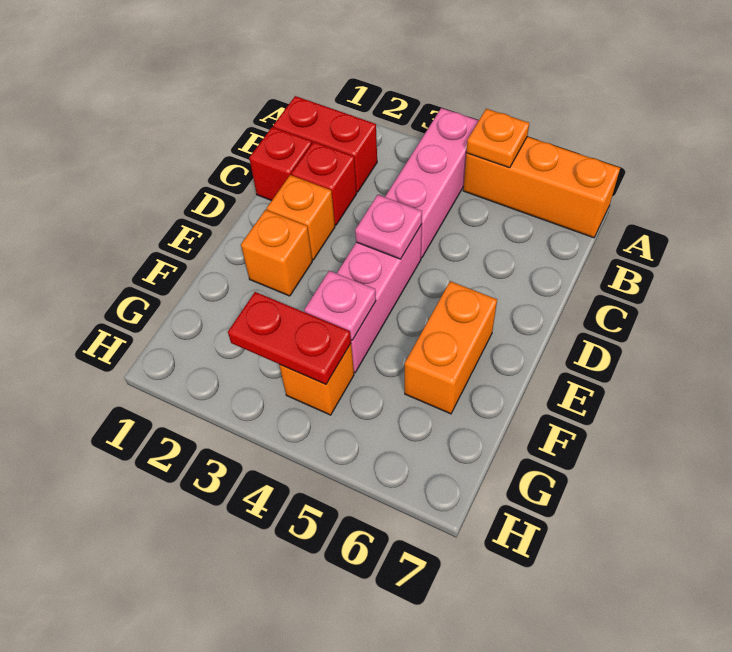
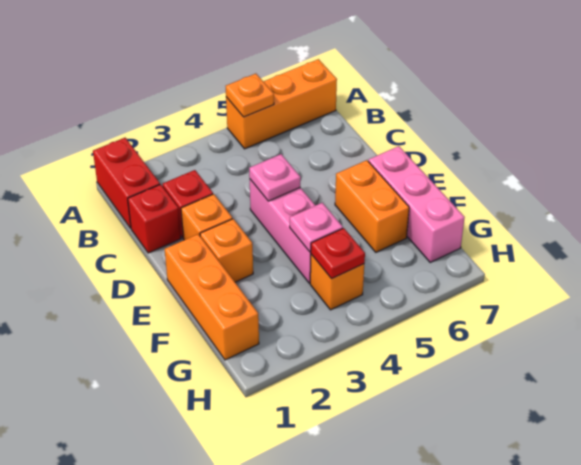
pink brick A4:C4 level 1 -> pink brick E7:G7 level 1
red brick B1:B2 level 1 -> red brick A1:B1 level 1
none -> orange brick E1:G1 level 1
red plate G3:G4 level 2 -> red plate G4 level 2

